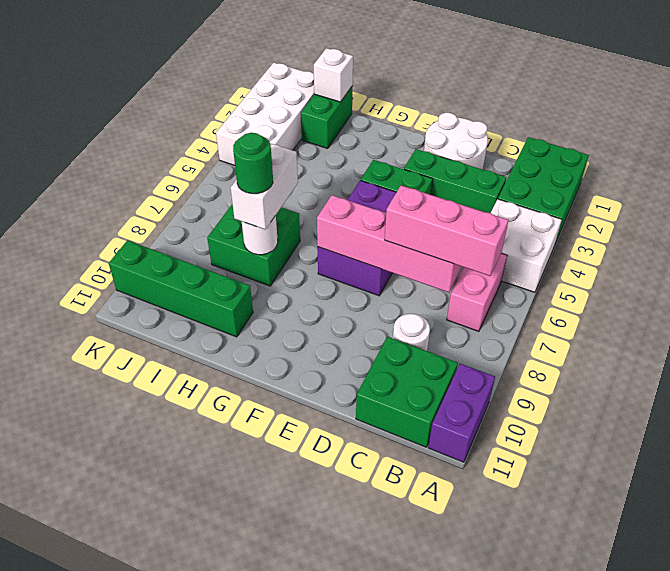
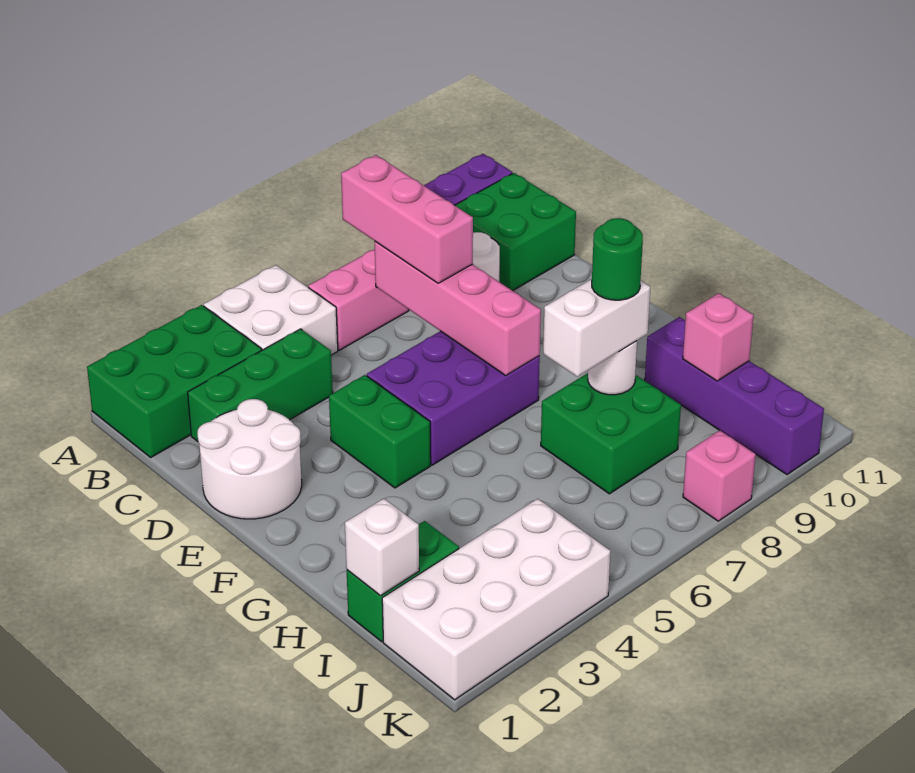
green brick C3:E3 level 1 -> green brick C2:C4 level 1
green brick H10:K10 level 1 -> purple brick H10:K10 level 1
none -> pink brick I10 level 2
none -> pink brick K8 level 1

